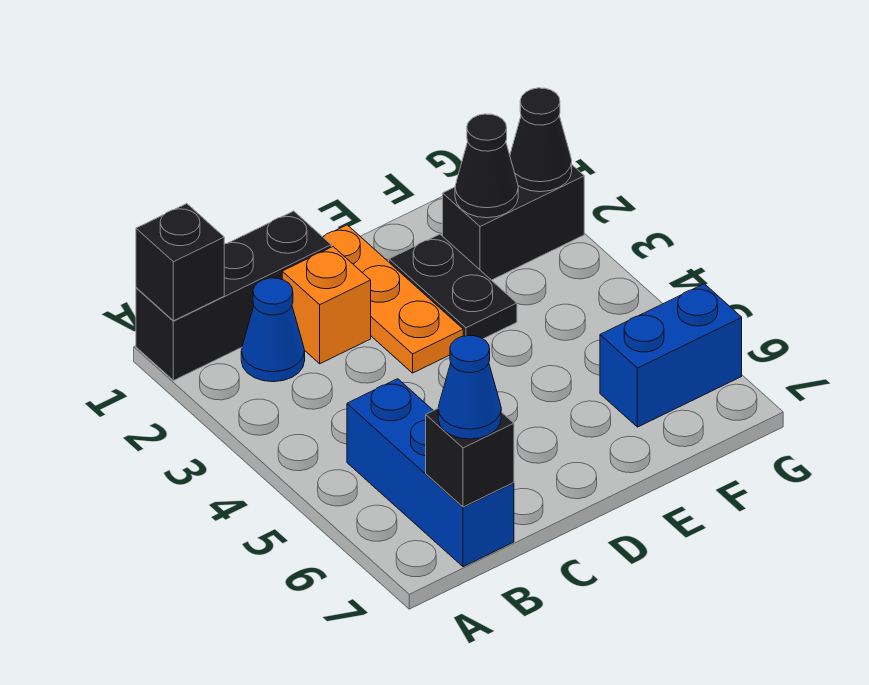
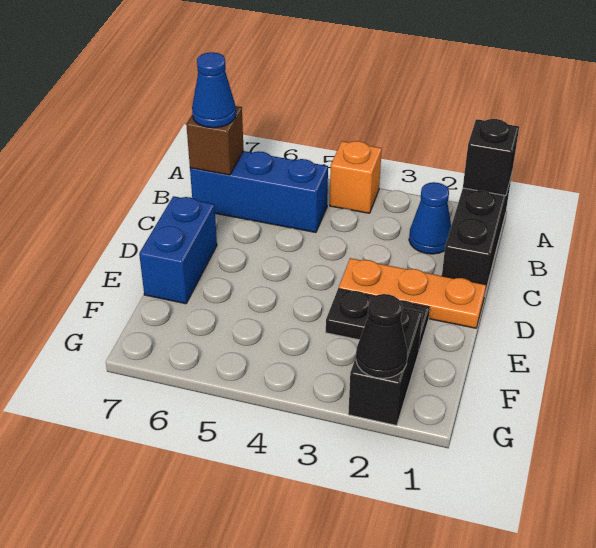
black brick B7 level 2 -> brown brick B7 level 2
orange brick C2 level 1 -> orange brick A4 level 1
black cone F2 level 2 -> none
blue brick F6:G6 level 1 -> blue brick D7:E7 level 1

